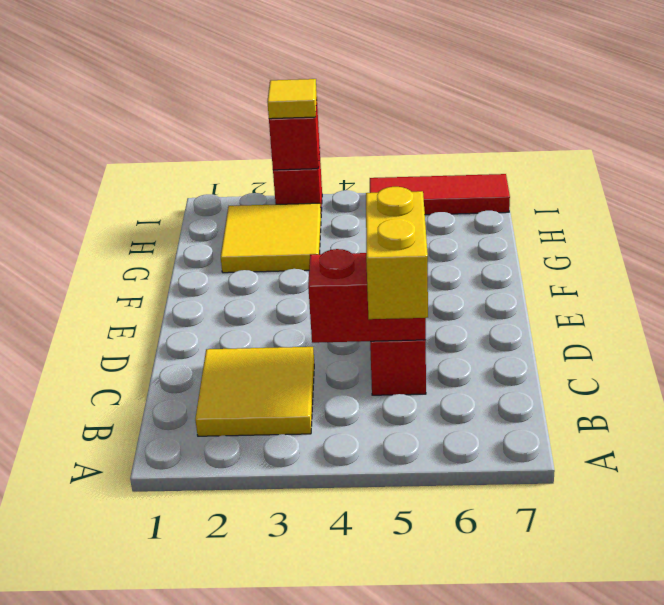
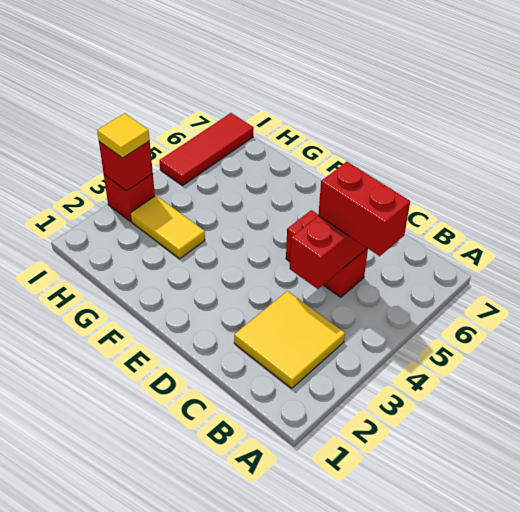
yellow brick B5:C5 level 3 -> red brick B5:C5 level 3
yellow tile G2:H3 level 1 -> yellow tile G3:H3 level 1

